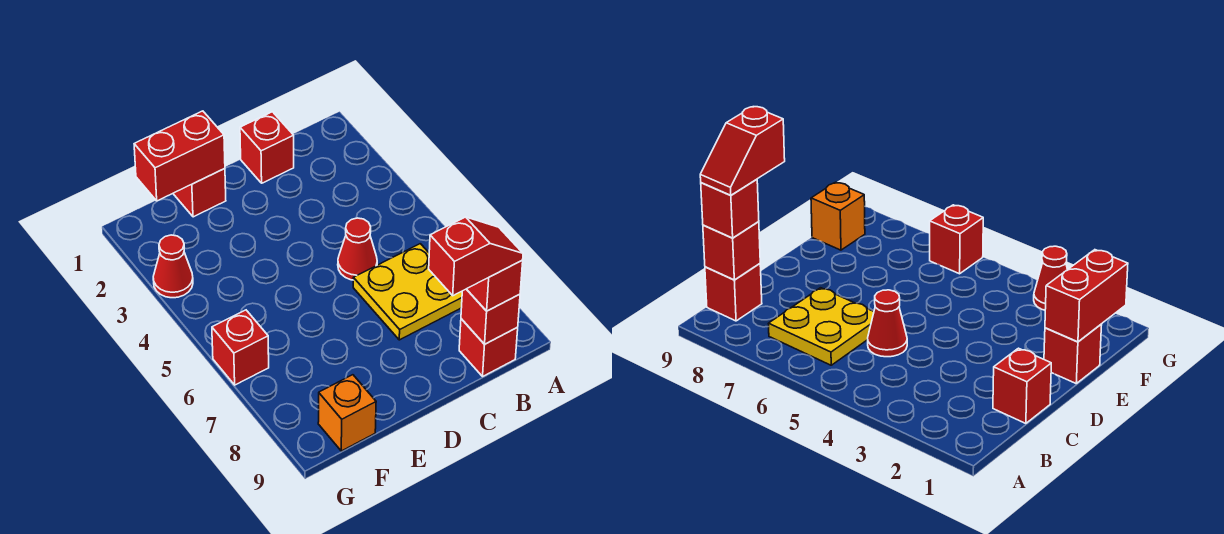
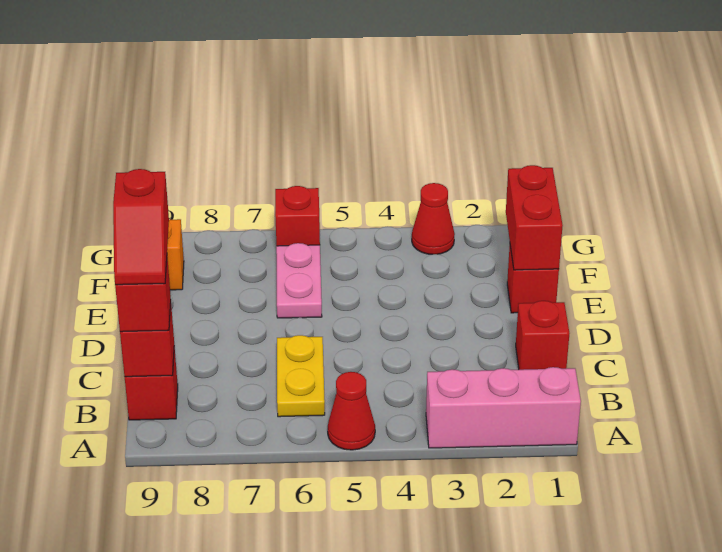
none -> pink brick A1:A3 level 1
yellow plate B6:C7 level 1 -> yellow plate B6:C6 level 1
red cone C5 level 1 -> red cone A5 level 1
none -> pink plate E6:F6 level 1

